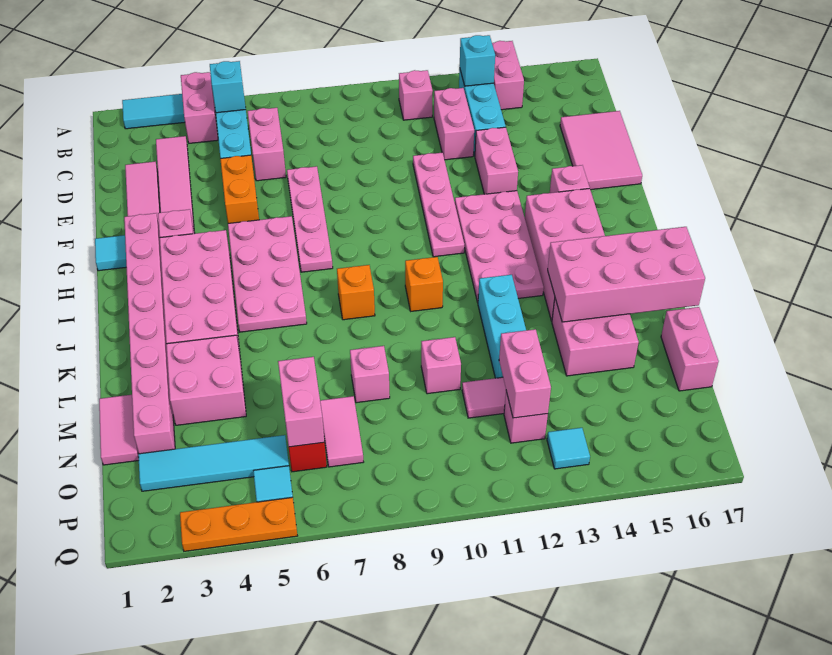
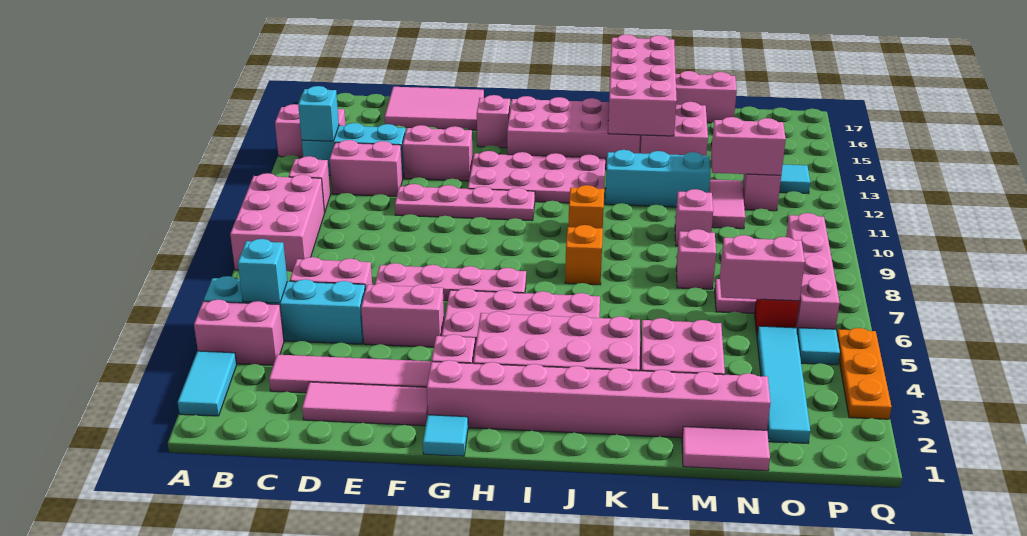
none -> pink brick A8:B10 level 1
orange brick E5:F5 level 1 -> pink brick E5:F5 level 1
none -> pink brick P6:P9 level 1

